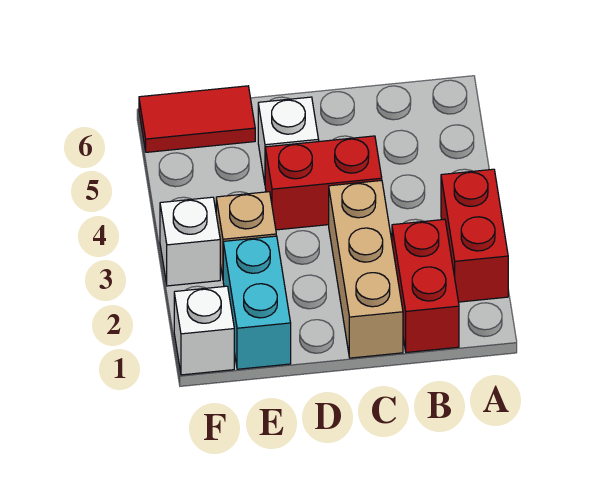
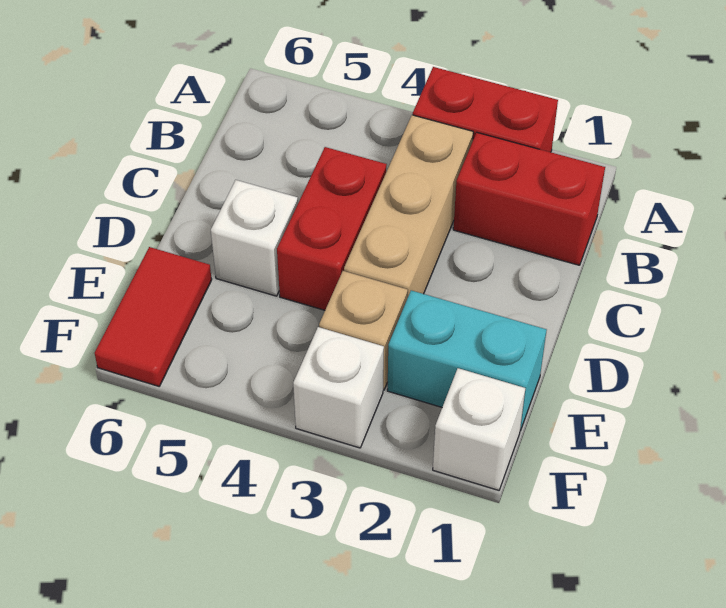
tan brick C1:C3 level 1 -> tan brick B3:D3 level 1

